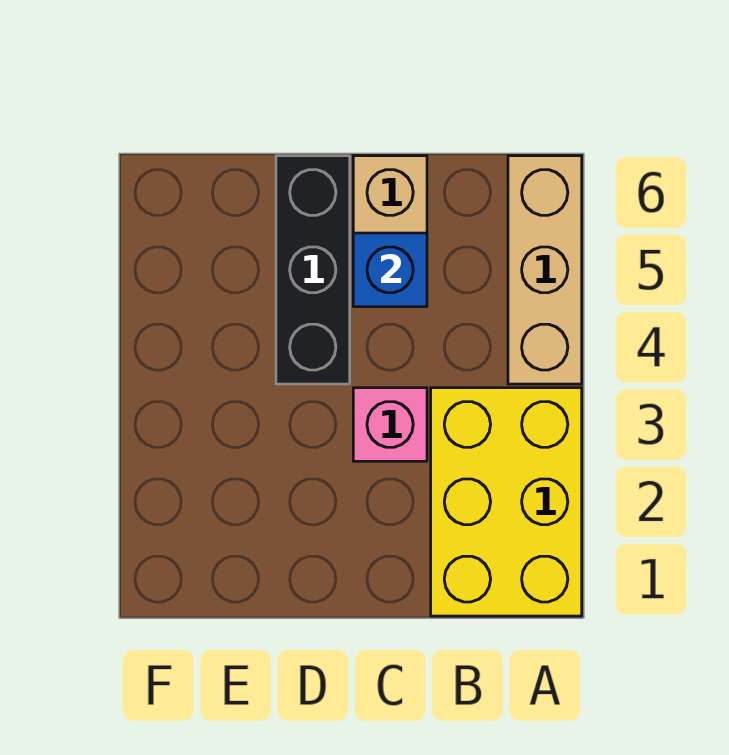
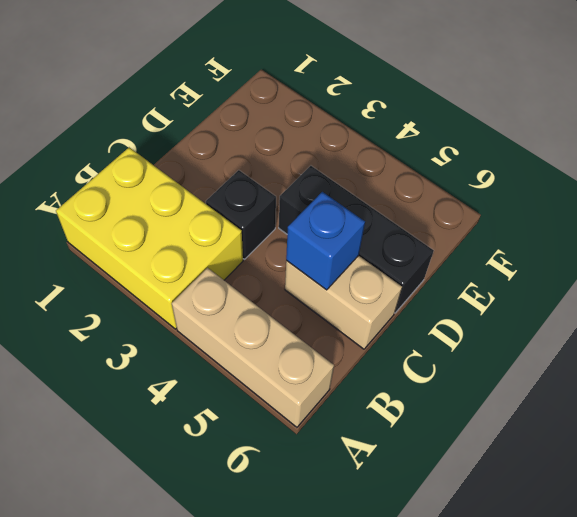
pink brick C3 level 1 -> black brick C3 level 1

